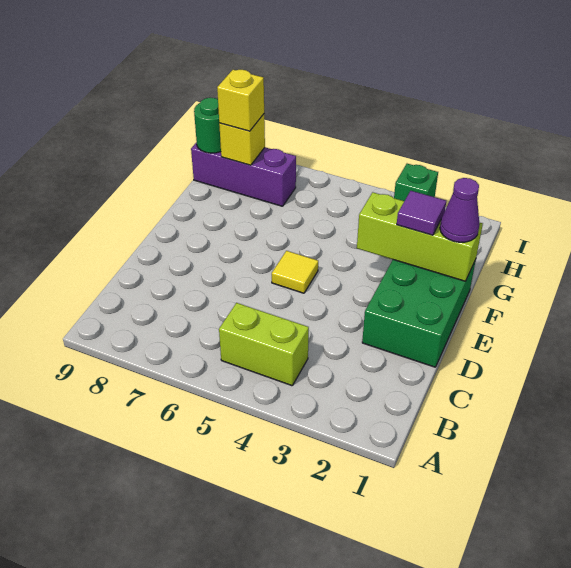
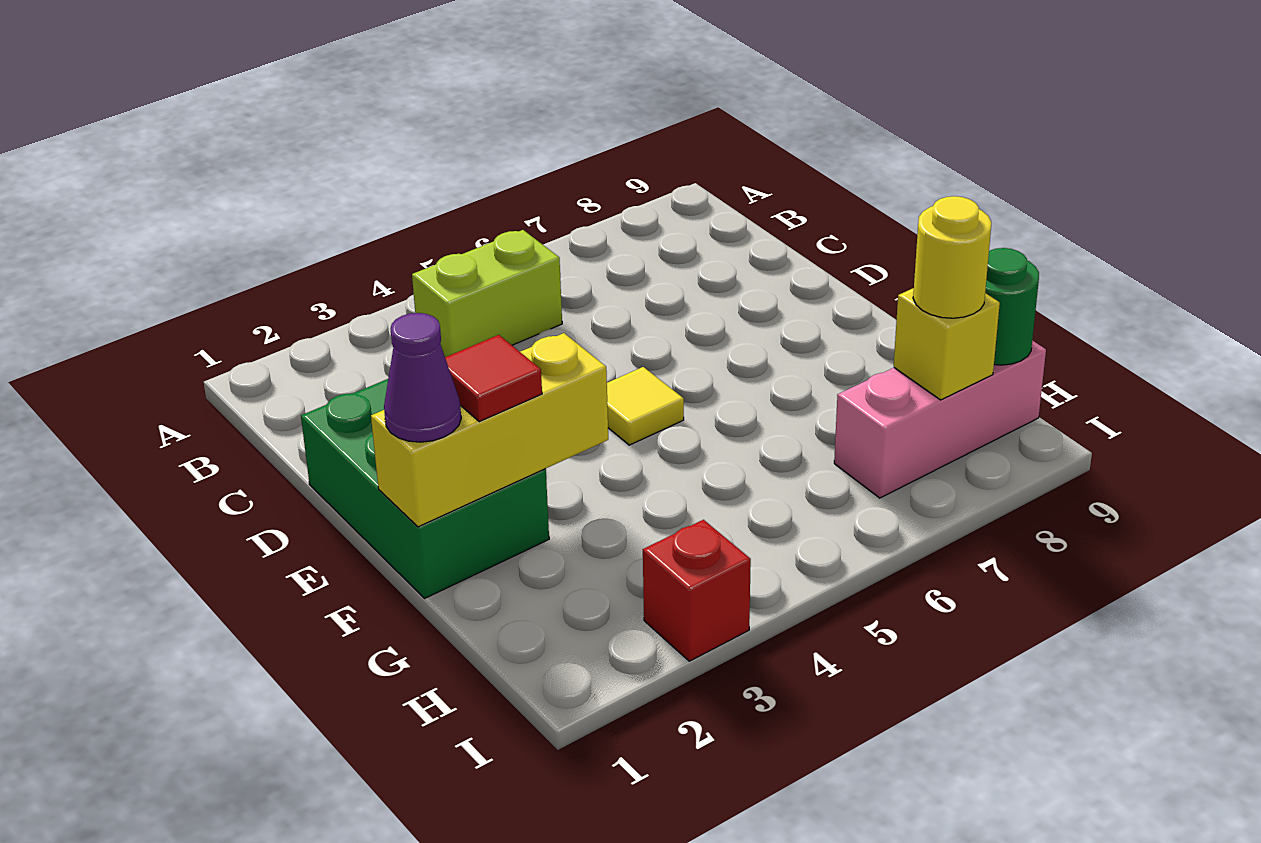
lime brick F1:F3 level 2 -> yellow brick F1:F3 level 2
purple tile F2 level 3 -> red tile F2 level 3
purple brick H7:H9 level 1 -> pink brick H7:H9 level 1
yellow brick H8 level 3 -> yellow round brick H8 level 3
green brick I3 level 1 -> red brick I3 level 1

